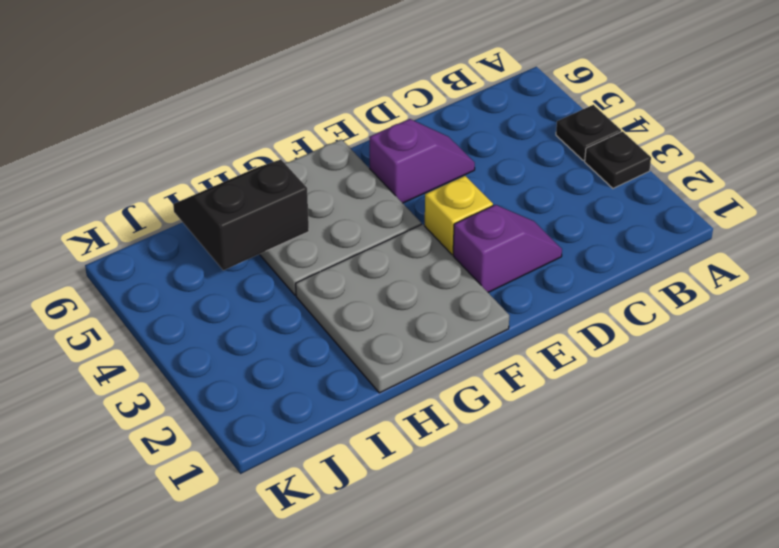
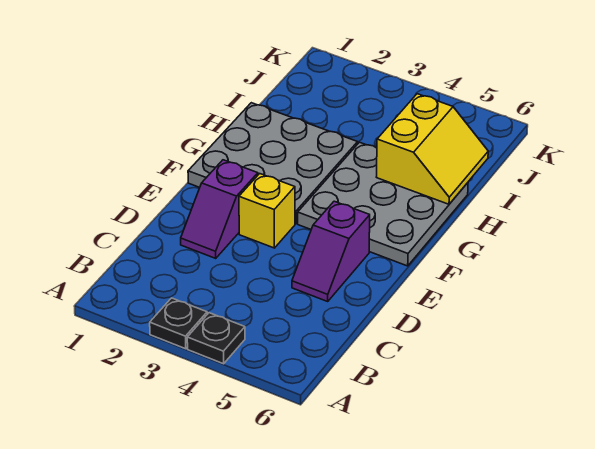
black slope H5:I6 level 2 top 5 -> yellow slope H5:I6 level 2 top 5

